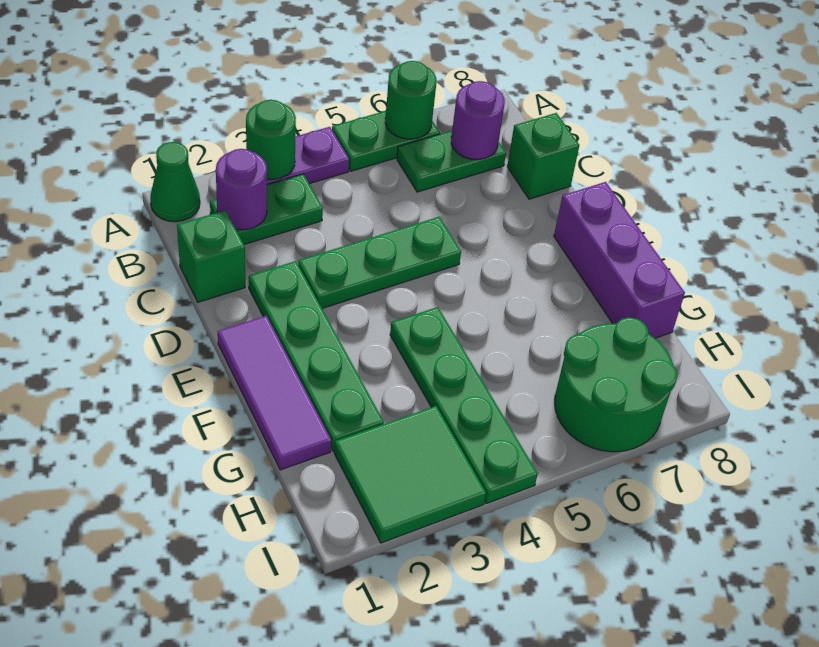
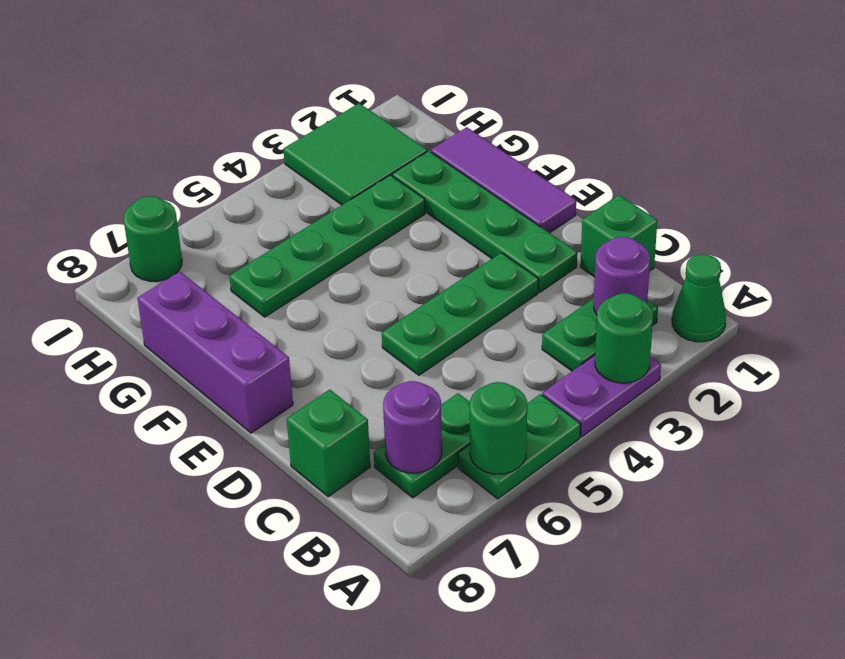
green plate F4:I4 level 1 -> green plate G3:G6 level 1
green round brick H6:I7 level 1 -> green round brick I7 level 1

